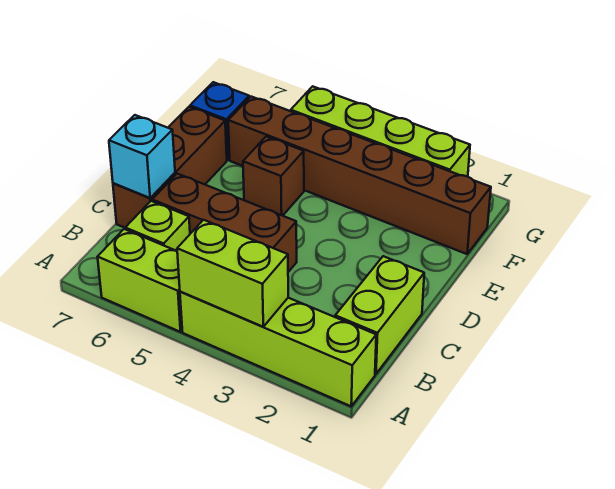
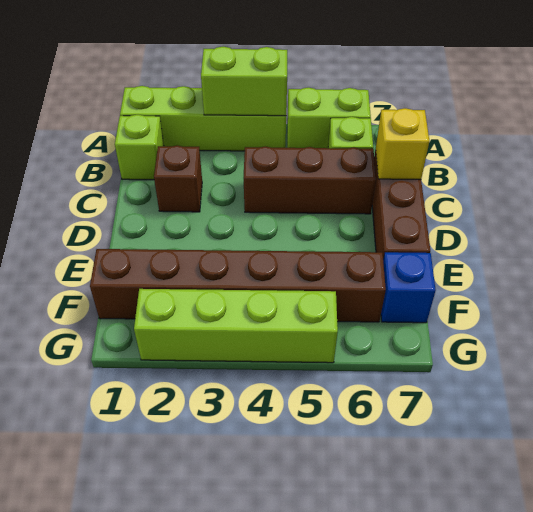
lime brick B1:C1 level 1 -> lime brick B1 level 1
cyan brick C7 level 2 -> yellow brick C7 level 2
brown brick E5 level 1 -> brown brick C2 level 1

